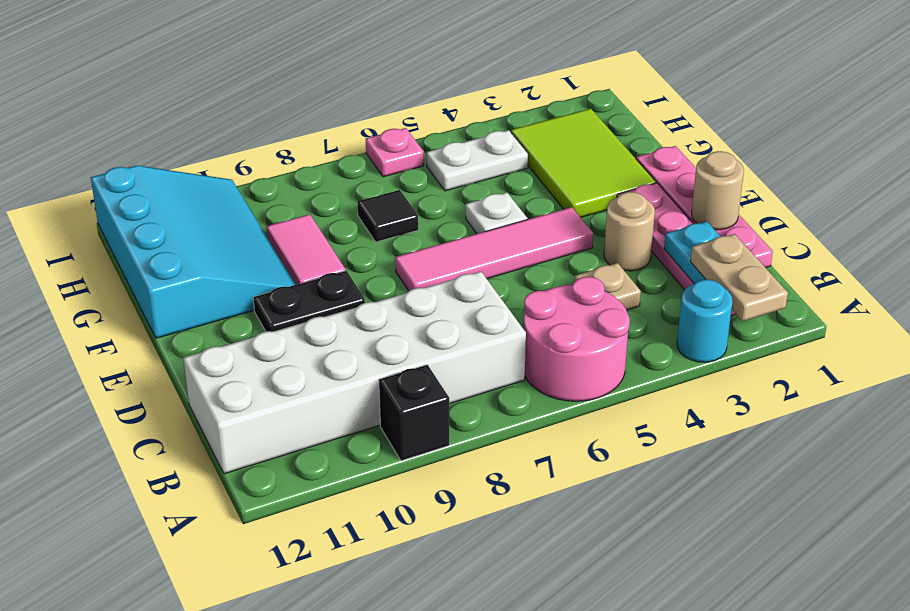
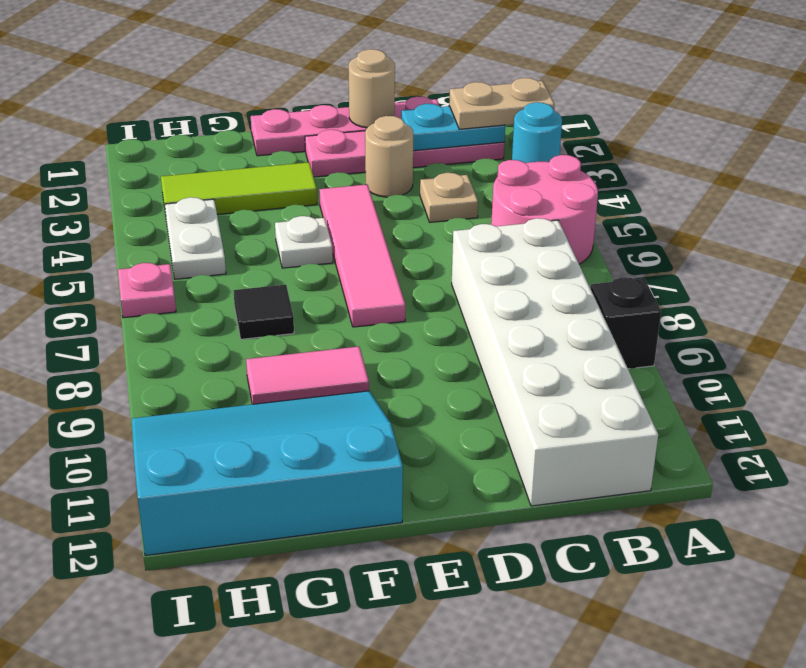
black plate E9:E10 level 1 -> none
lime tile F2:H3 level 1 -> lime tile F3:H3 level 1

